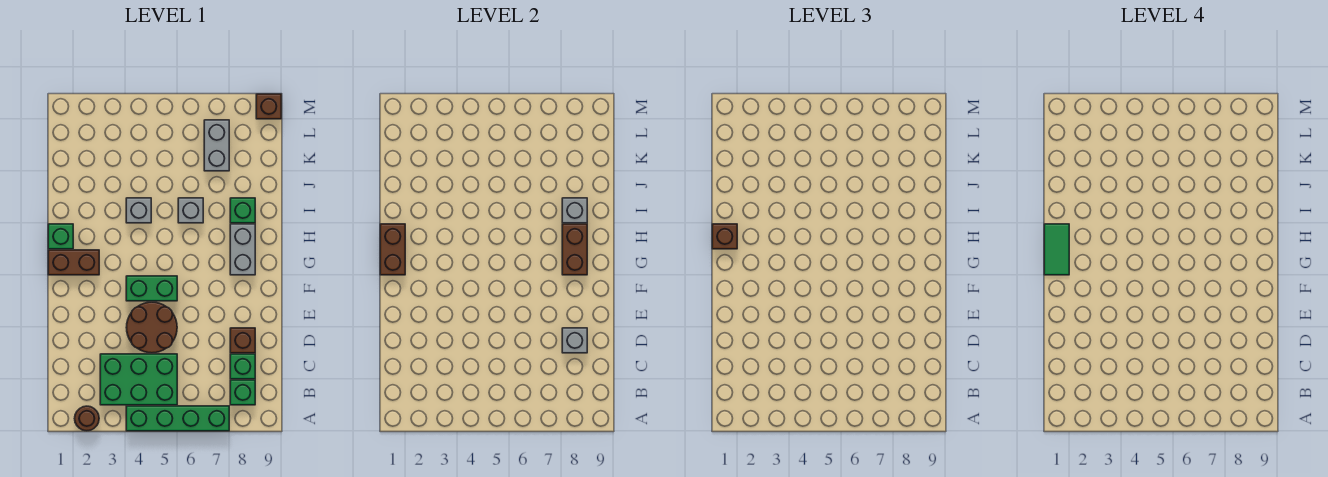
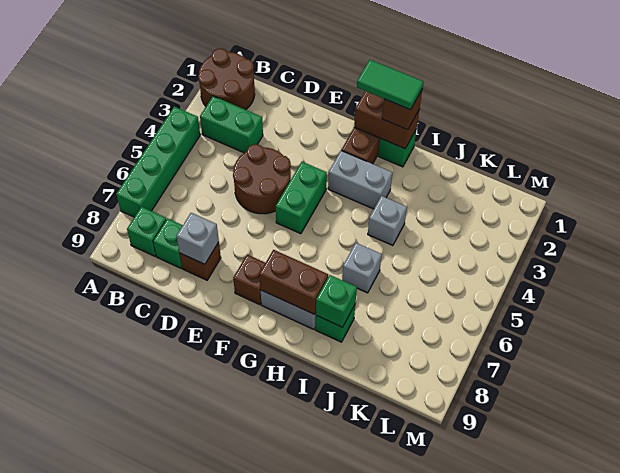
brown round brick A2 level 1 -> brown round brick A1:B2 level 1
green brick B3:C5 level 1 -> green brick B3:C3 level 1
grey brick I8 level 2 -> green brick I8 level 2
grey brick K7:L7 level 1 -> grey brick G3:H3 level 1
brown brick M9 level 1 -> brown brick F8 level 1

